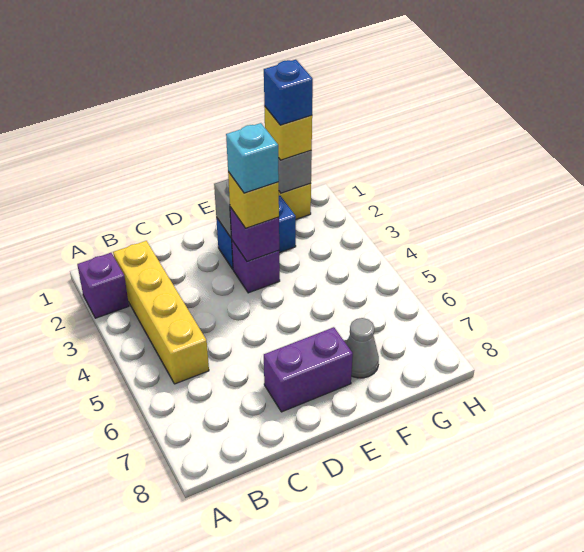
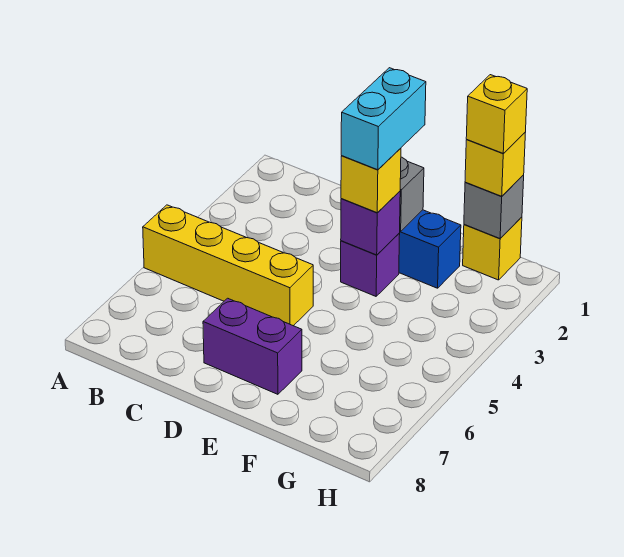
purple brick A2 level 1 -> none
yellow brick B2:B5 level 1 -> yellow brick A5:D5 level 1
cyan brick E3 level 4 -> cyan brick E2:E3 level 4
grey cone F7 level 1 -> none
blue brick G1 level 4 -> yellow brick G1 level 4

